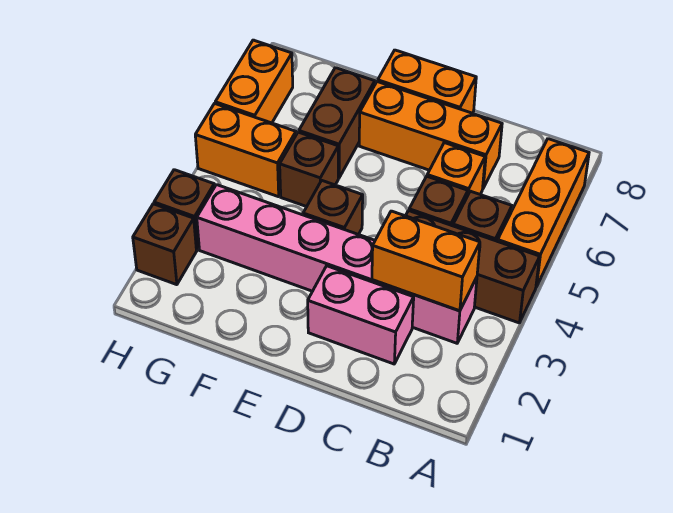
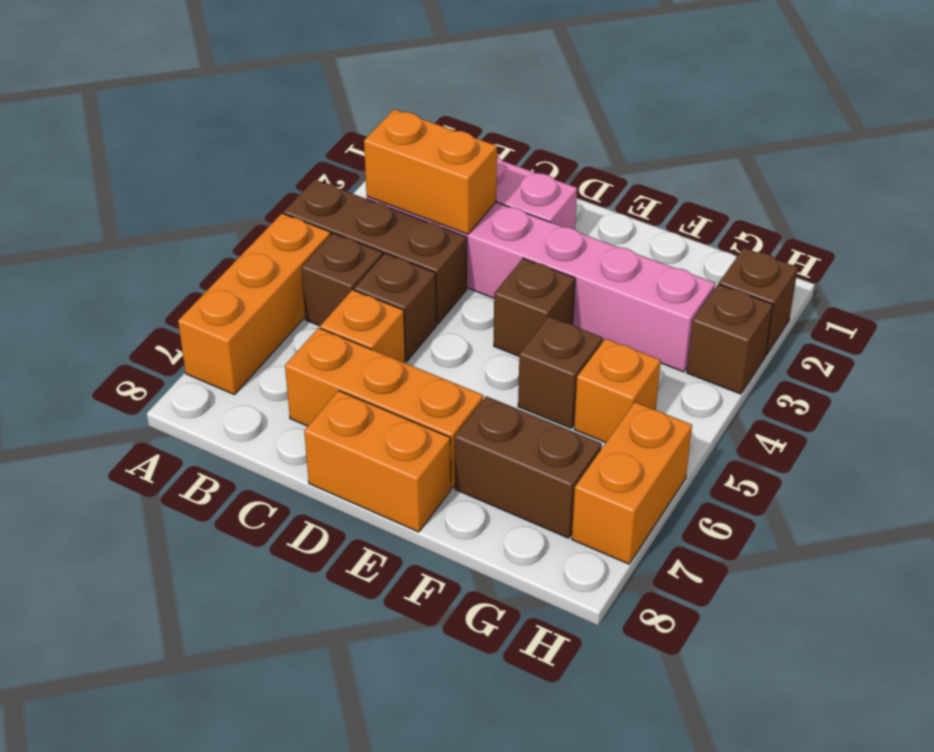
brown brick F6:F7 level 1 -> brown brick F7:G7 level 1
orange brick G5:H5 level 1 -> orange brick G5 level 1

